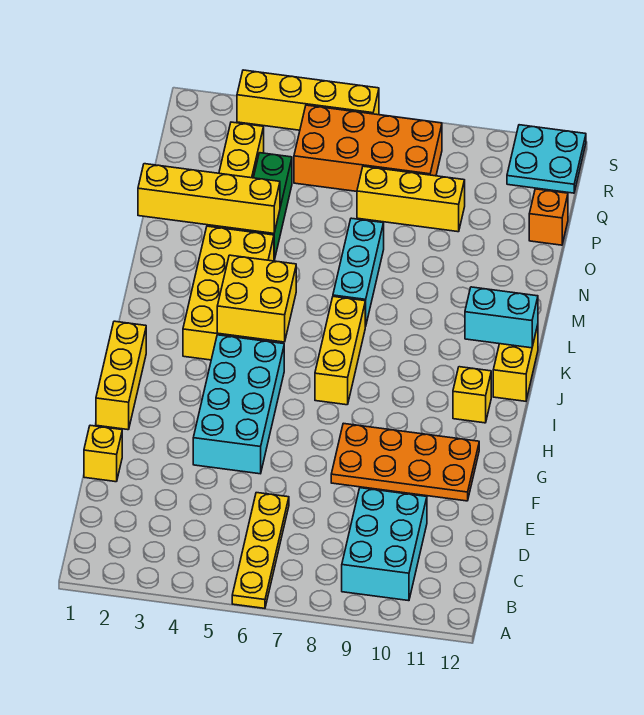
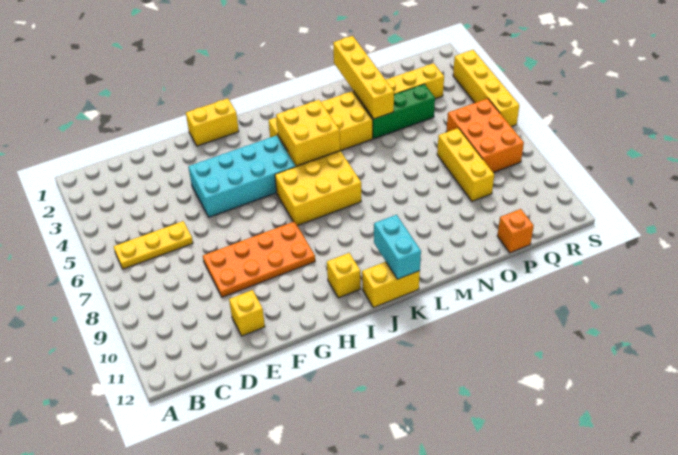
yellow plate A6:D6 level 1 -> yellow plate B6:D6 level 1
cyan brick B9:D10 level 1 -> none
yellow brick E1 level 1 -> yellow brick E11 level 1
orange plate F8:G11 level 1 -> orange plate E8:H9 level 1
yellow brick G1:I1 level 1 -> yellow brick G1:H1 level 1
yellow brick I7:K7 level 1 -> yellow brick I6:K7 level 1
cyan brick L7:N7 level 1 -> none
orange brick Q5:R8 level 1 -> orange brick Q6:R8 level 1
cyan plate R11:S12 level 1 -> none

